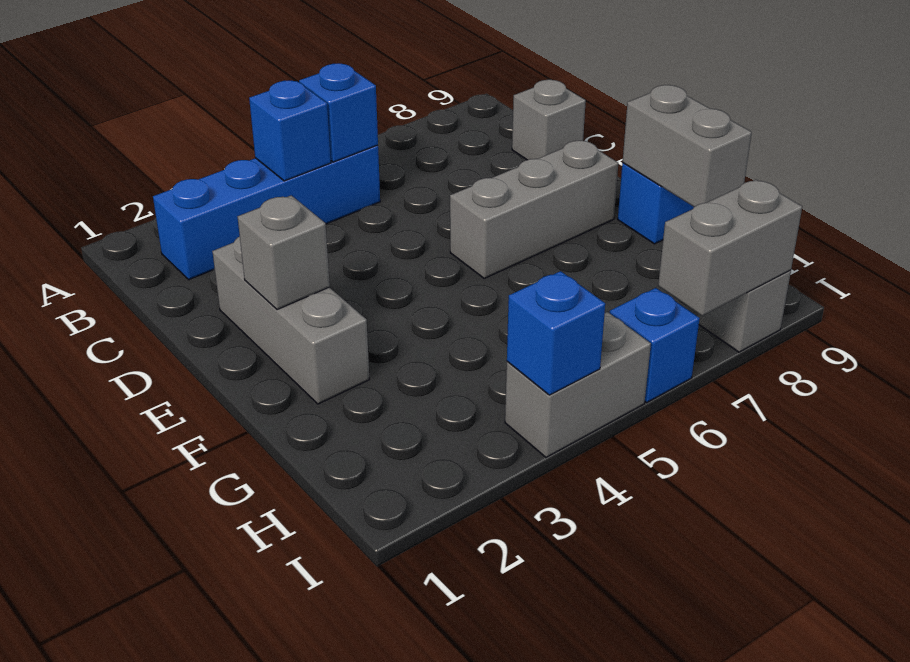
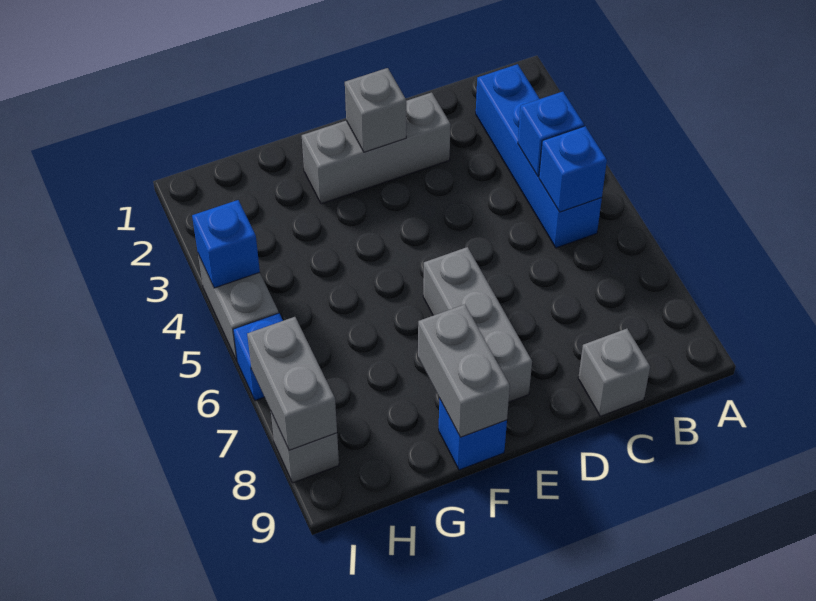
grey brick F9:G9 level 2 -> grey brick F8:F9 level 2

